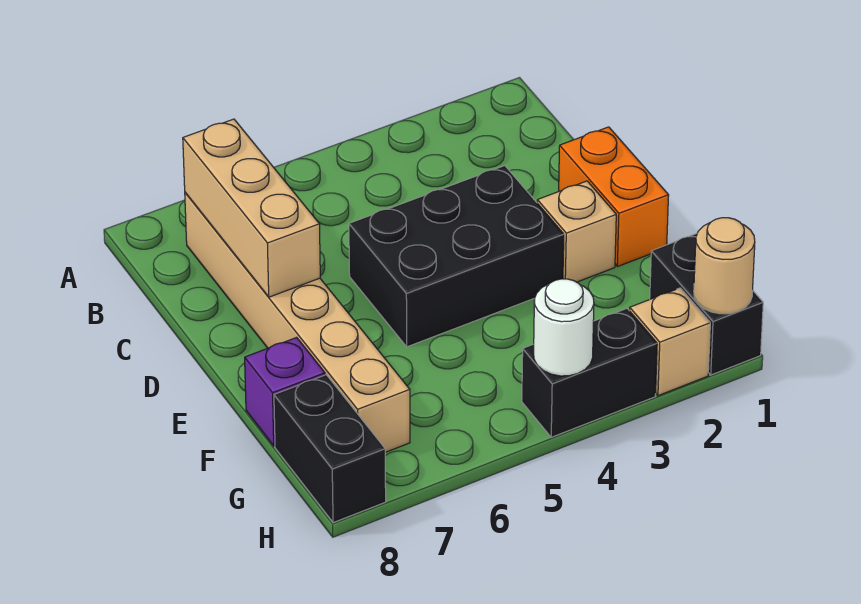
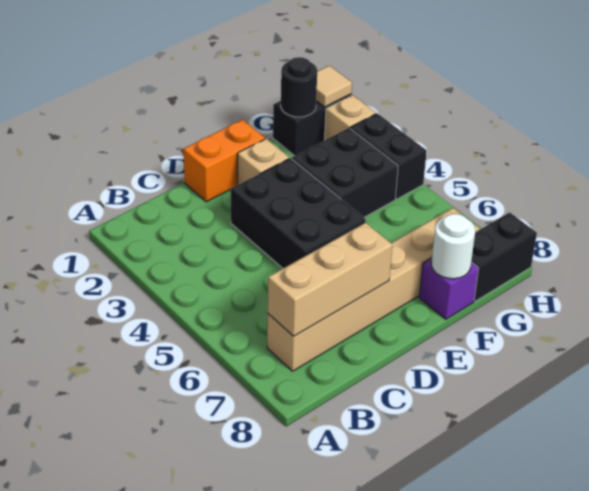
none -> black brick F3:G4 level 1
none -> black round brick G1 level 2
tan round brick H1 level 2 -> tan tile H1 level 2
white round brick H4 level 2 -> white round brick F8 level 2

